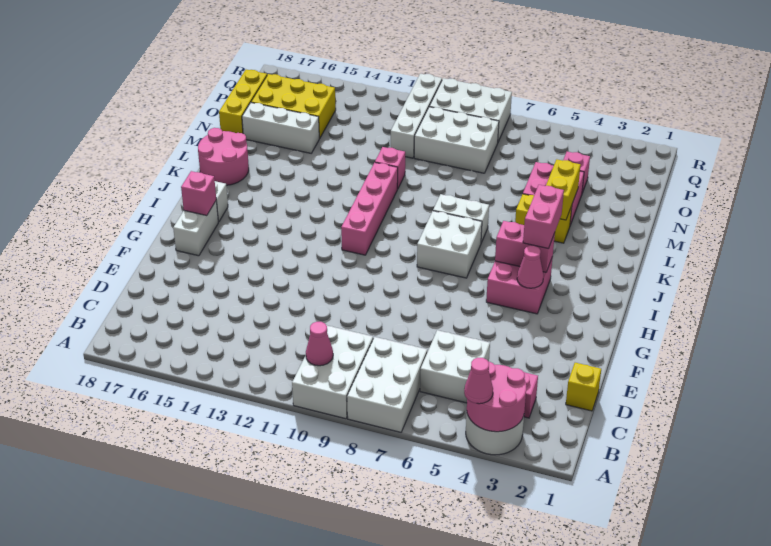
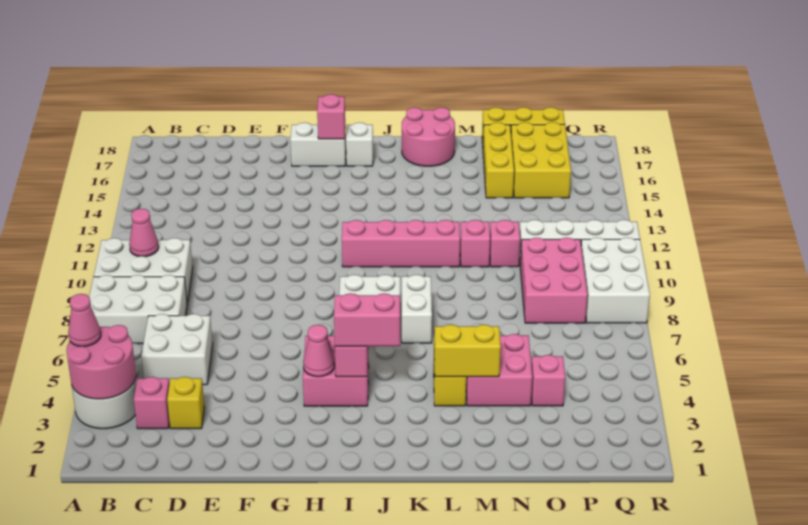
yellow brick D1 level 1 -> yellow brick D3 level 1
none -> pink brick N11 level 1
white brick N15:N17 level 1 -> yellow brick N15:N17 level 1
white brick O8:P10 level 1 -> pink brick O8:P10 level 1

